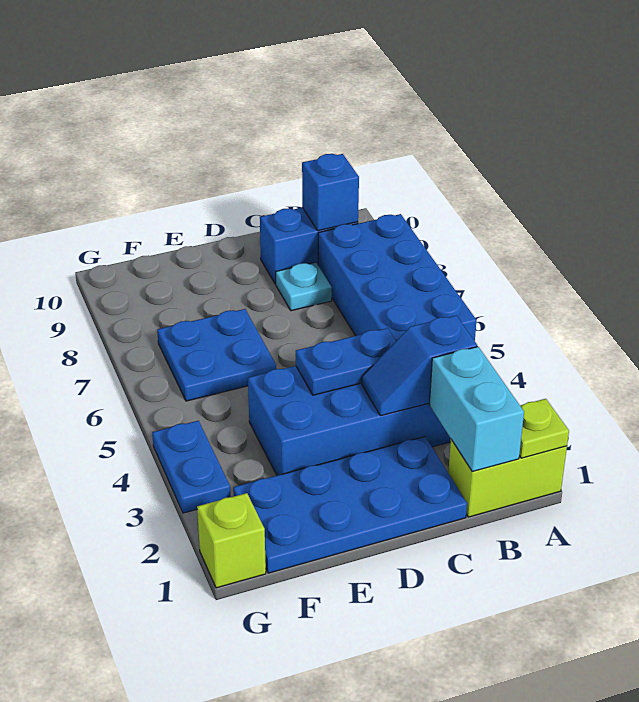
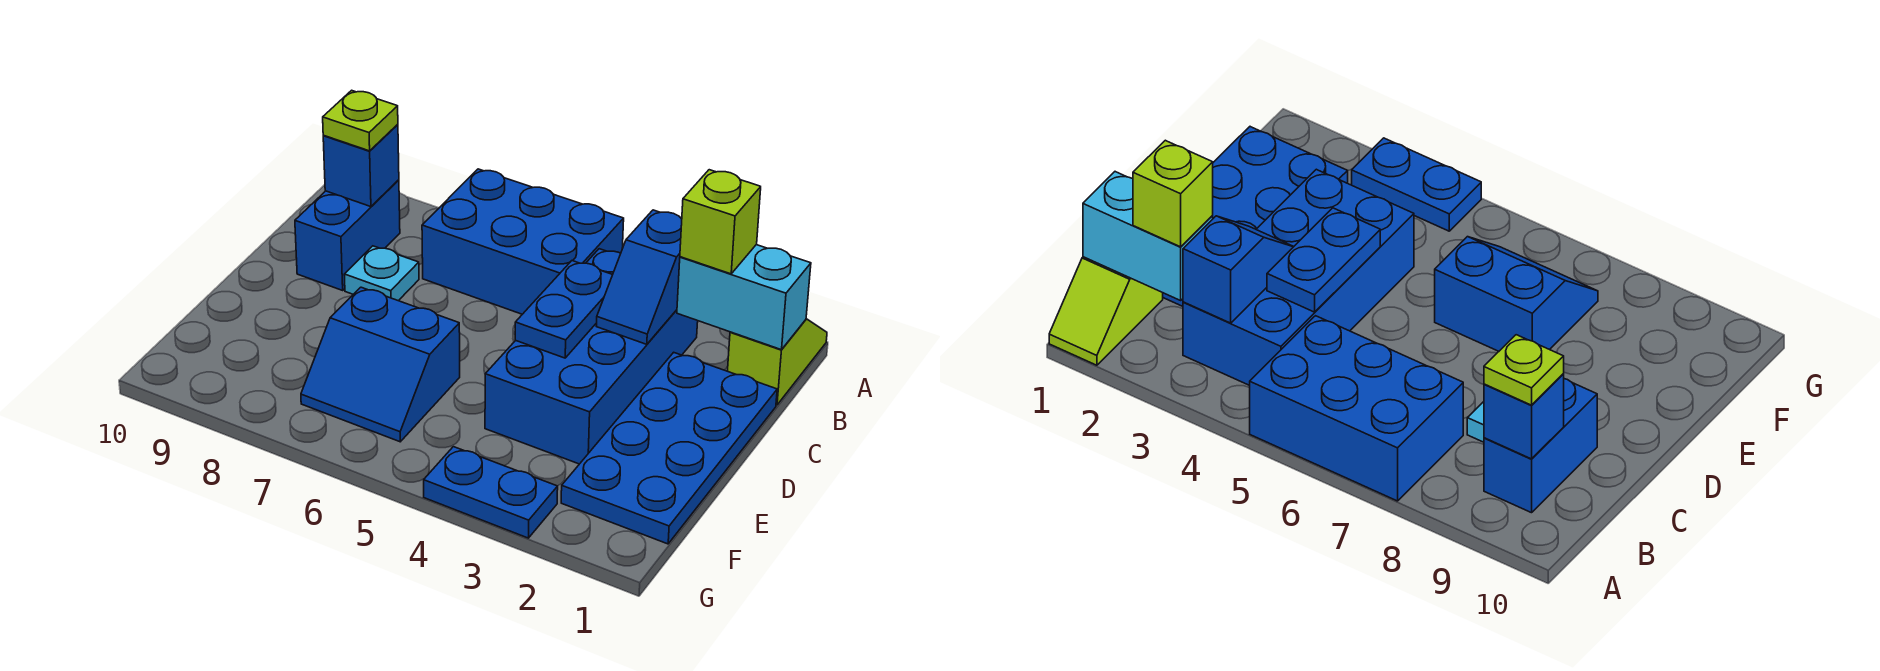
lime brick A1:B1 level 1 -> lime slope A1:B1 level 1 top B
lime plate A1 level 2 -> lime plate B9 level 3
blue brick A5:B8 level 1 -> blue brick A5:B7 level 1
blue plate E6:F7 level 1 -> blue slope E6:F7 level 1 top E
lime brick G1 level 1 -> lime brick B2 level 3

